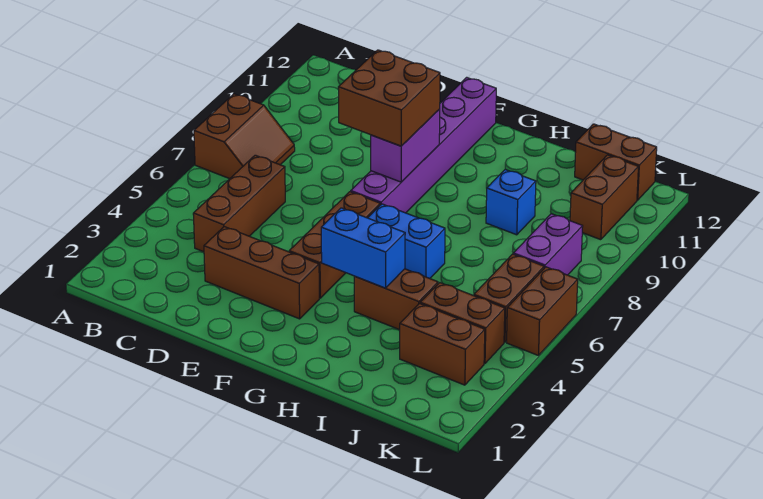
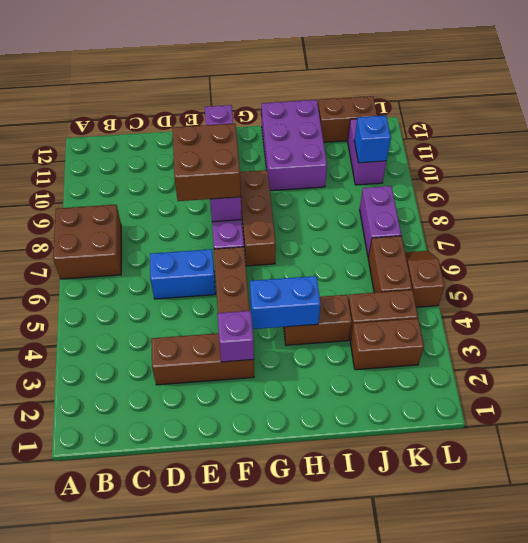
brown slope A7:B8 level 1 top A -> brown brick A7:B8 level 1
brown brick C4:C6 level 1 -> brown brick G7:G9 level 1
none -> purple brick F3 level 2
blue brick G6:H6 level 1 -> blue brick D6:E6 level 1
none -> purple brick H10:I12 level 1
blue brick I9 level 1 -> blue brick K10 level 2
brown brick K10:K11 level 1 -> purple brick K10:K11 level 1
brown brick L5:L6 level 1 -> brown slope L5:L6 level 1 top 5

